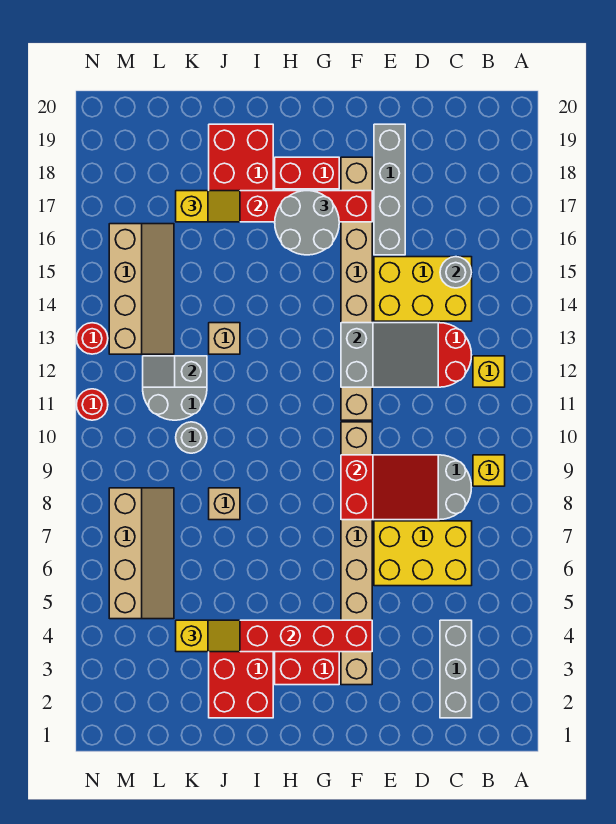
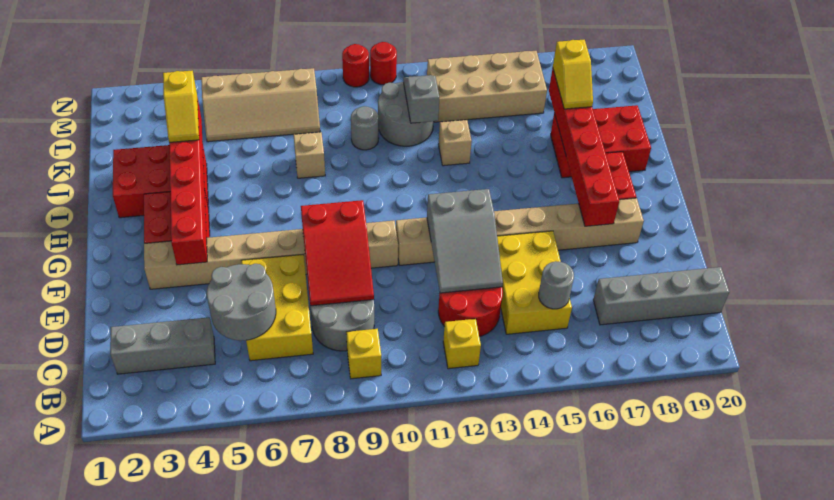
grey brick E16:E19 level 1 -> grey brick C17:C20 level 1
grey round brick G16:H17 level 3 -> grey round brick C5:D6 level 2
tan slope L13:M16 level 1 top M -> tan brick L13:M16 level 1
red round brick N13 level 1 -> red round brick N10 level 1

